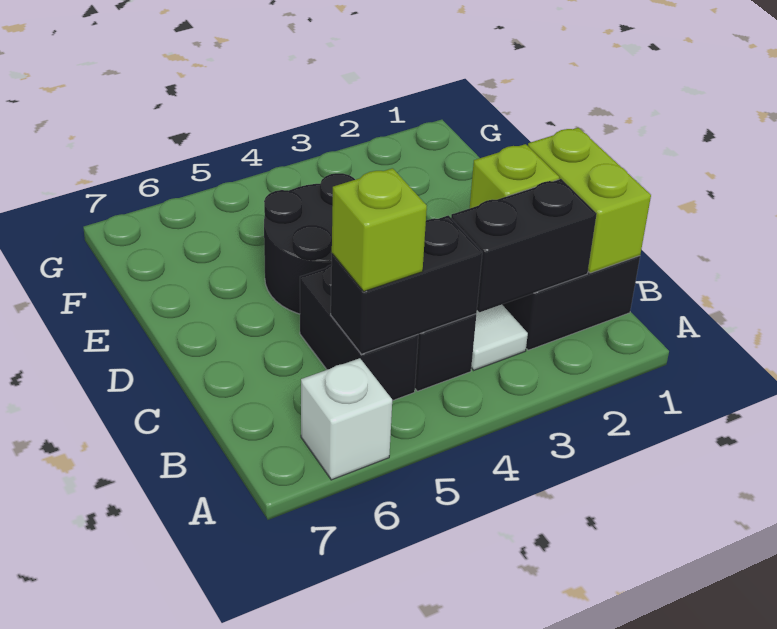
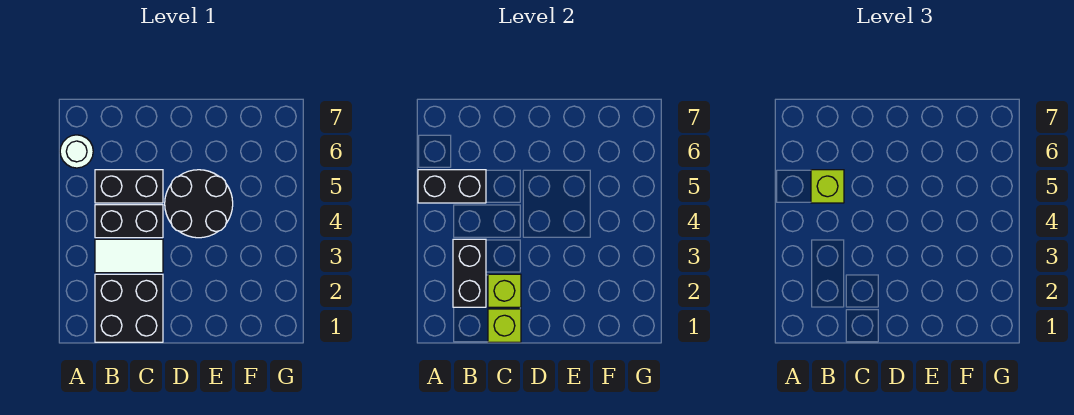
white brick A6 level 1 -> white round brick A6 level 1
lime brick B1:C1 level 2 -> lime brick C1 level 2
black brick B4:B5 level 2 -> black brick A5:B5 level 2

